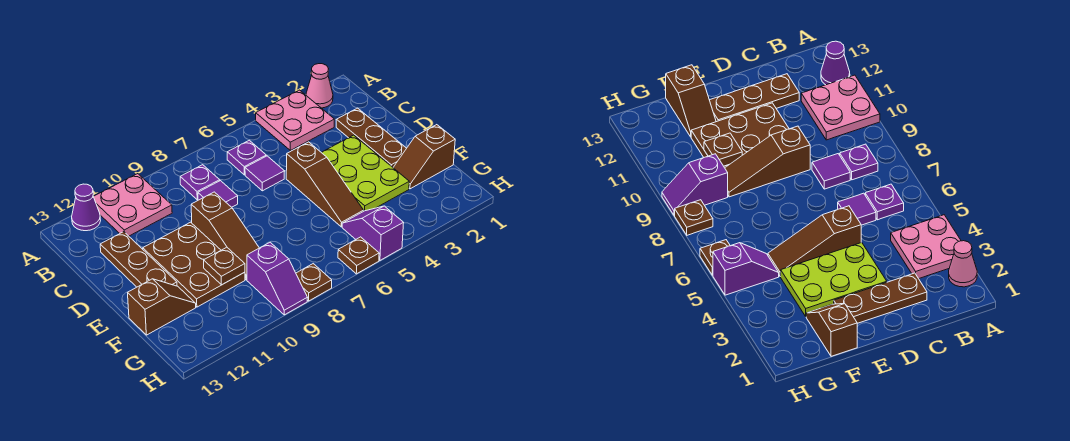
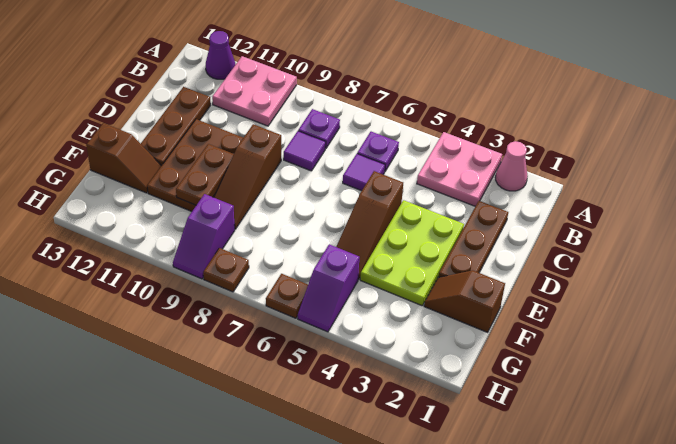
brown plate F10 level 2 -> brown plate E10:F10 level 2
purple slope G5:H5 level 1 top H -> purple slope G5:H5 level 1 top G

